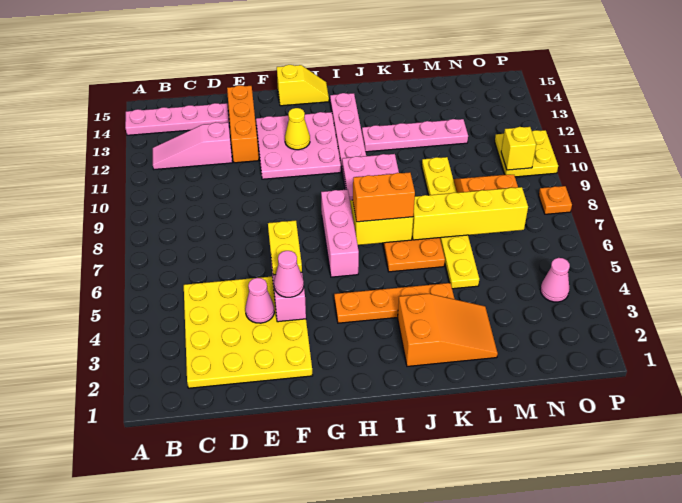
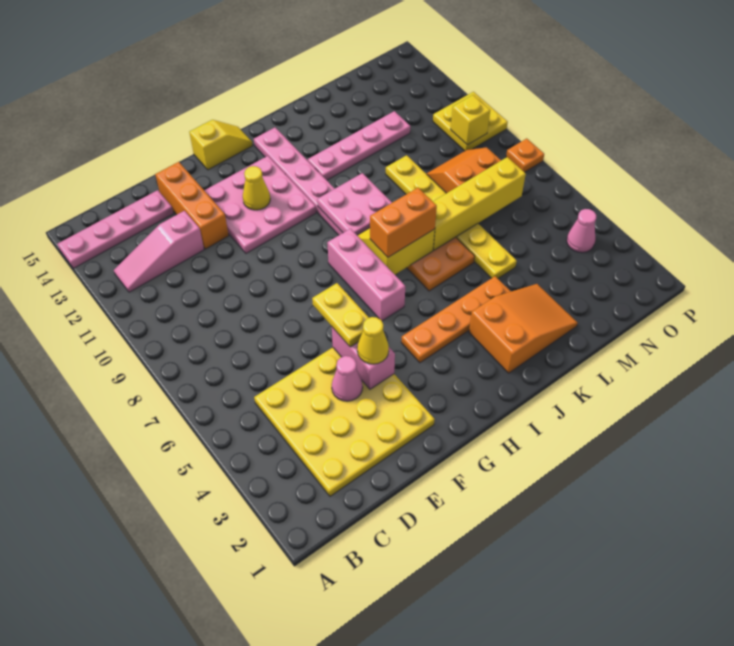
pink cone F4 level 3 -> yellow cone F4 level 3

